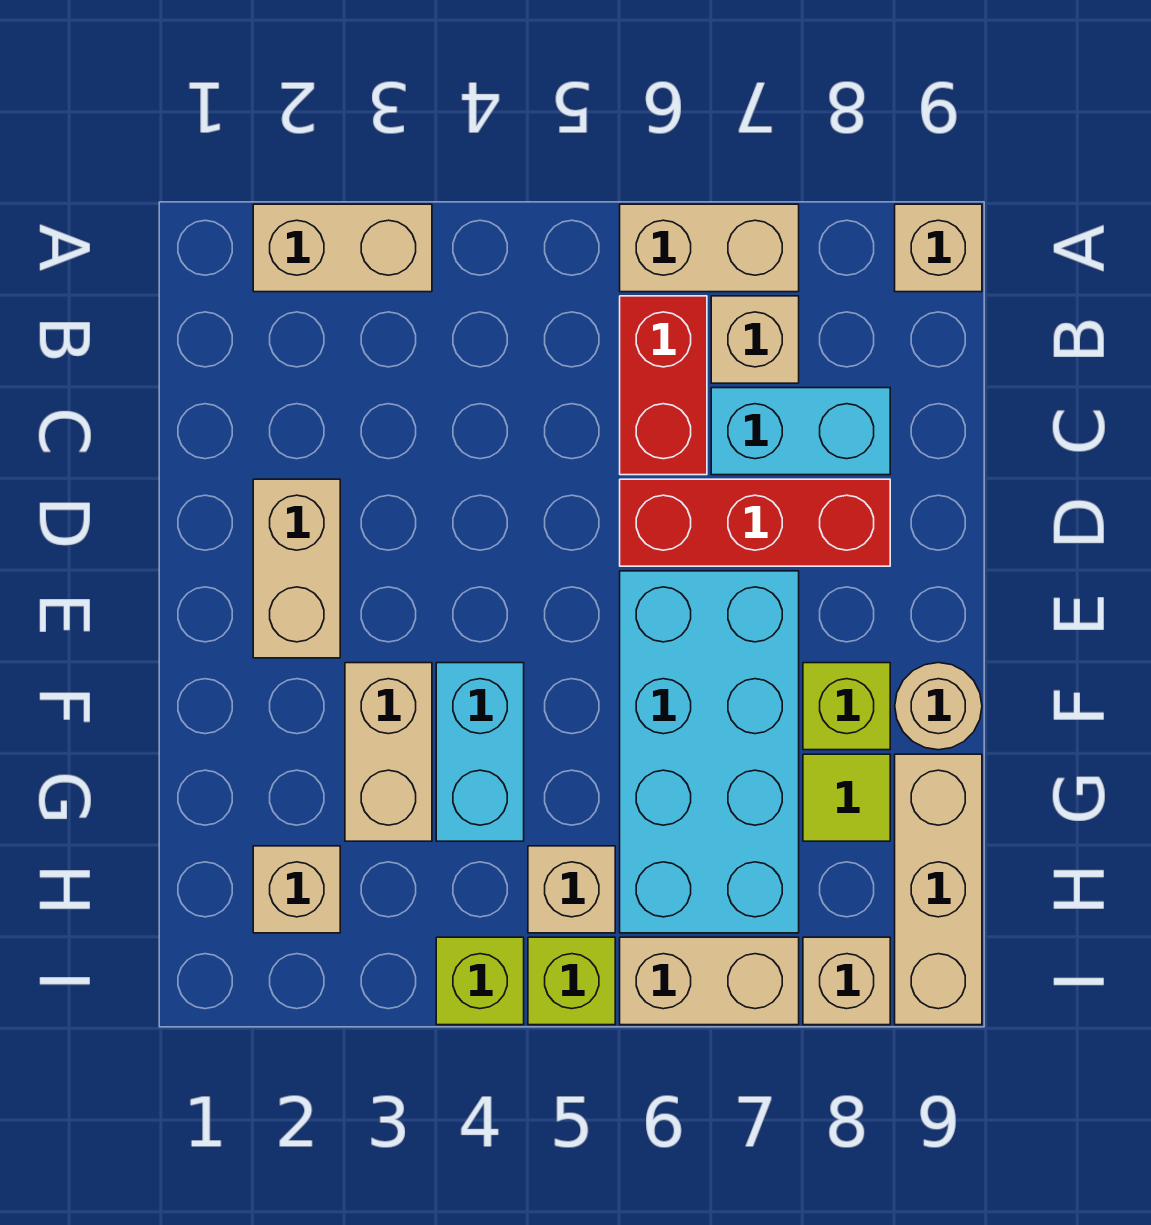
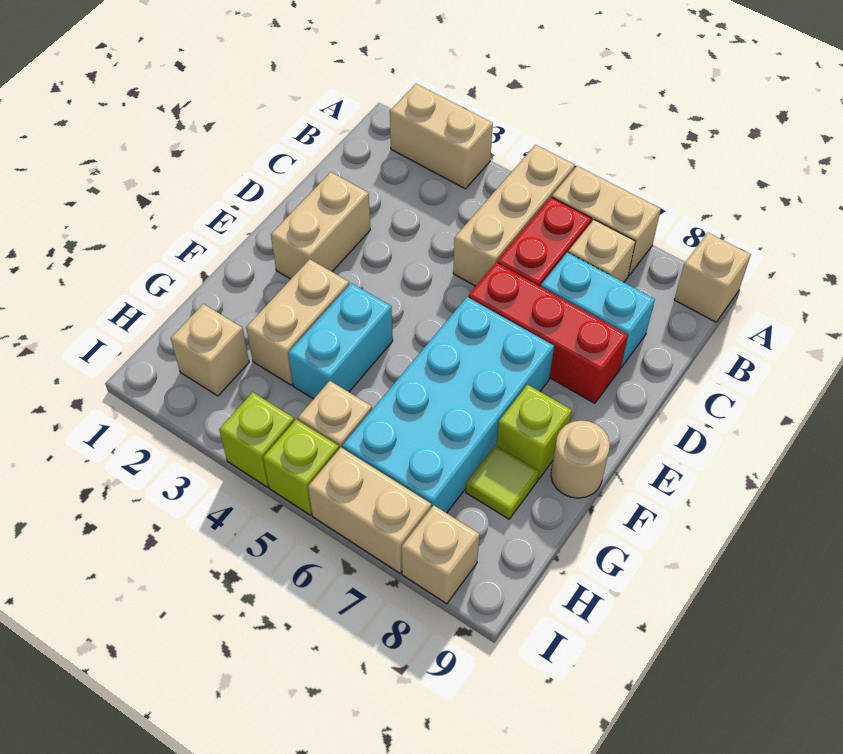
tan brick G9:I9 level 1 -> tan brick A5:C5 level 1

